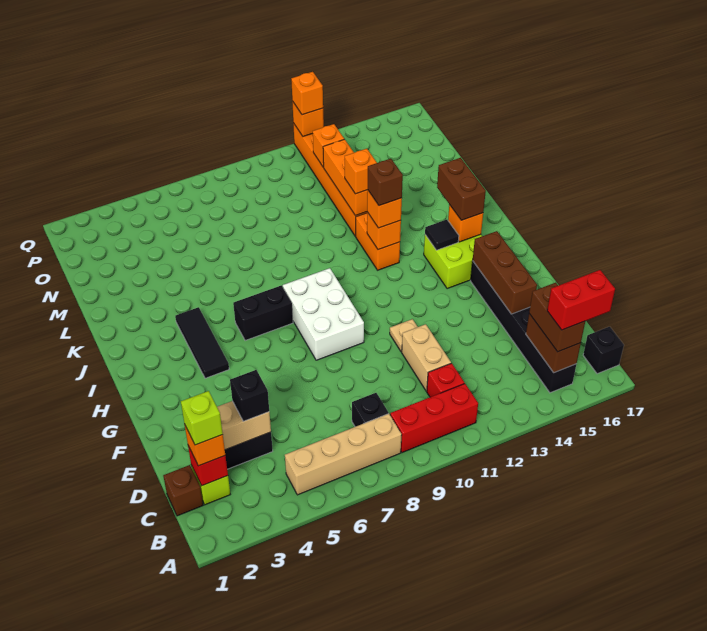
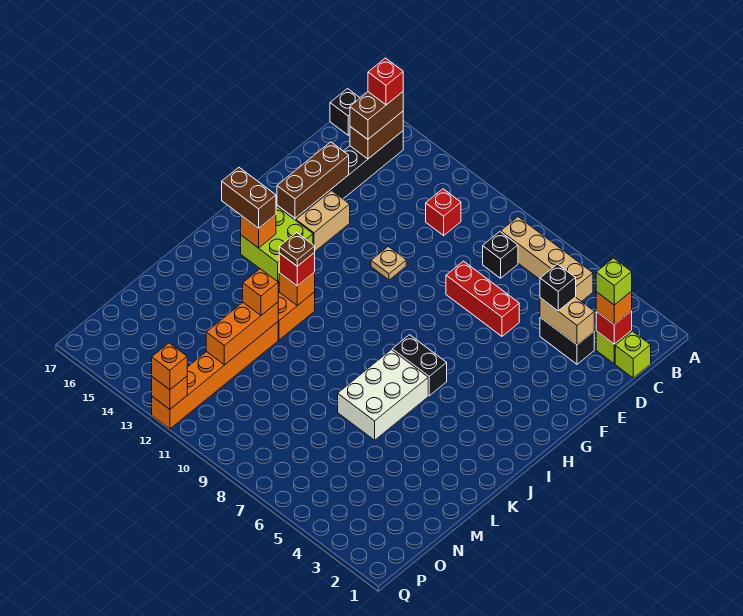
red brick B9:B11 level 1 -> red brick E6:E8 level 1
red brick B15:B16 level 4 -> red brick B15 level 4
brown brick C1 level 1 -> lime brick C1 level 1
tan brick D11:E11 level 1 -> tan brick F14:G14 level 1
white brick G8:I9 level 1 -> white brick J6:L7 level 1
black tile H4:J4 level 1 -> none
black tile I14 level 2 -> none
brown brick I15:J15 level 3 -> brown brick I15:I16 level 3
orange brick J12 level 3 -> red brick J12 level 3
brown brick J12 level 4 -> brown plate J12 level 4
orange brick O12 level 2 -> none

